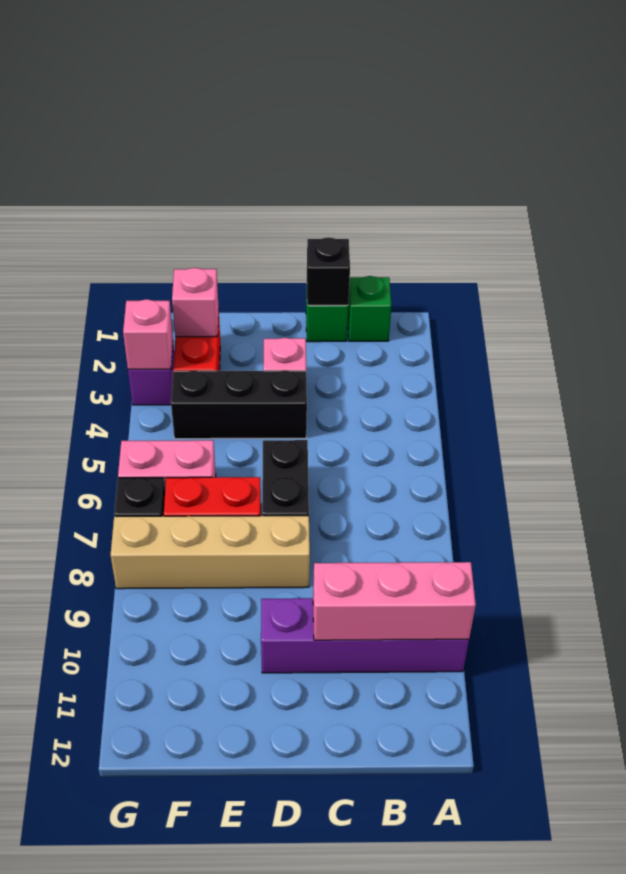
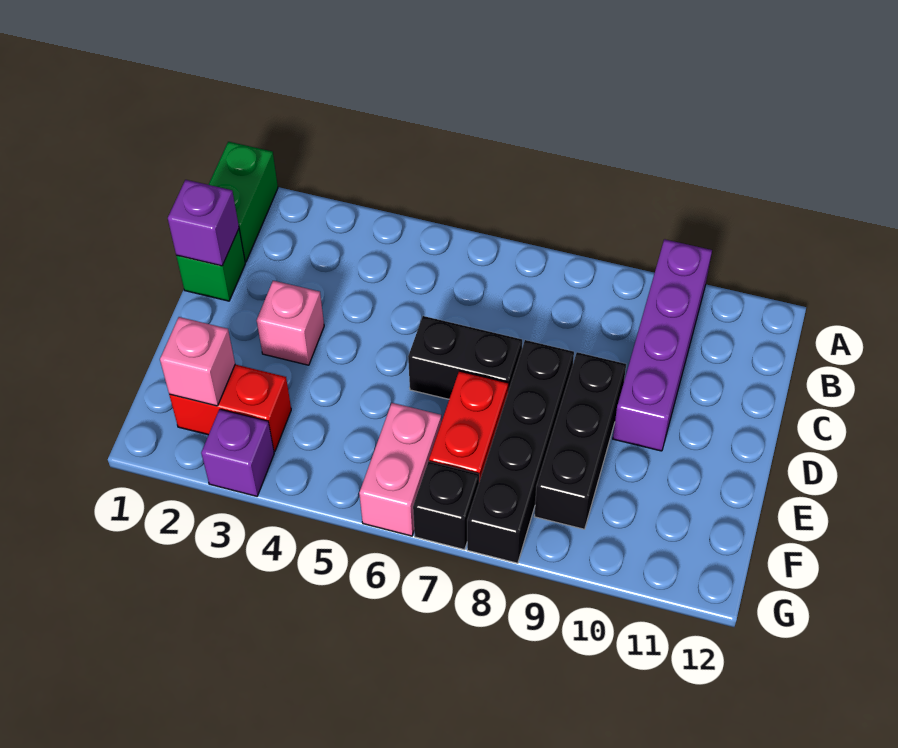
pink brick A10:C10 level 2 -> none
green brick B1 level 1 -> green brick A1:B1 level 1
black brick C1 level 2 -> purple brick C1 level 2
black brick D4:F4 level 1 -> black brick D9:F9 level 1
tan brick D8:G8 level 1 -> black brick D8:G8 level 1
pink brick G3 level 2 -> none

